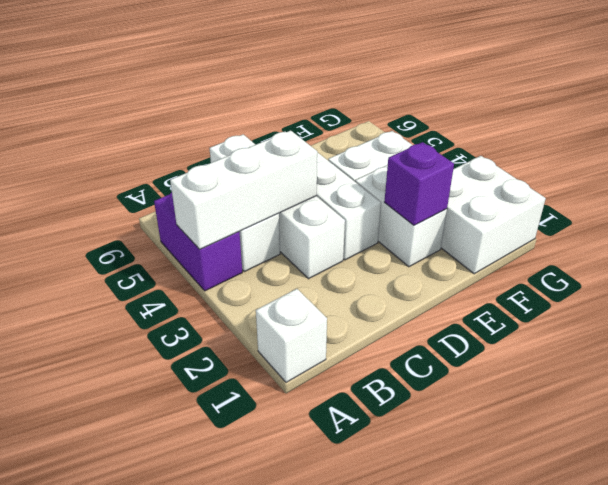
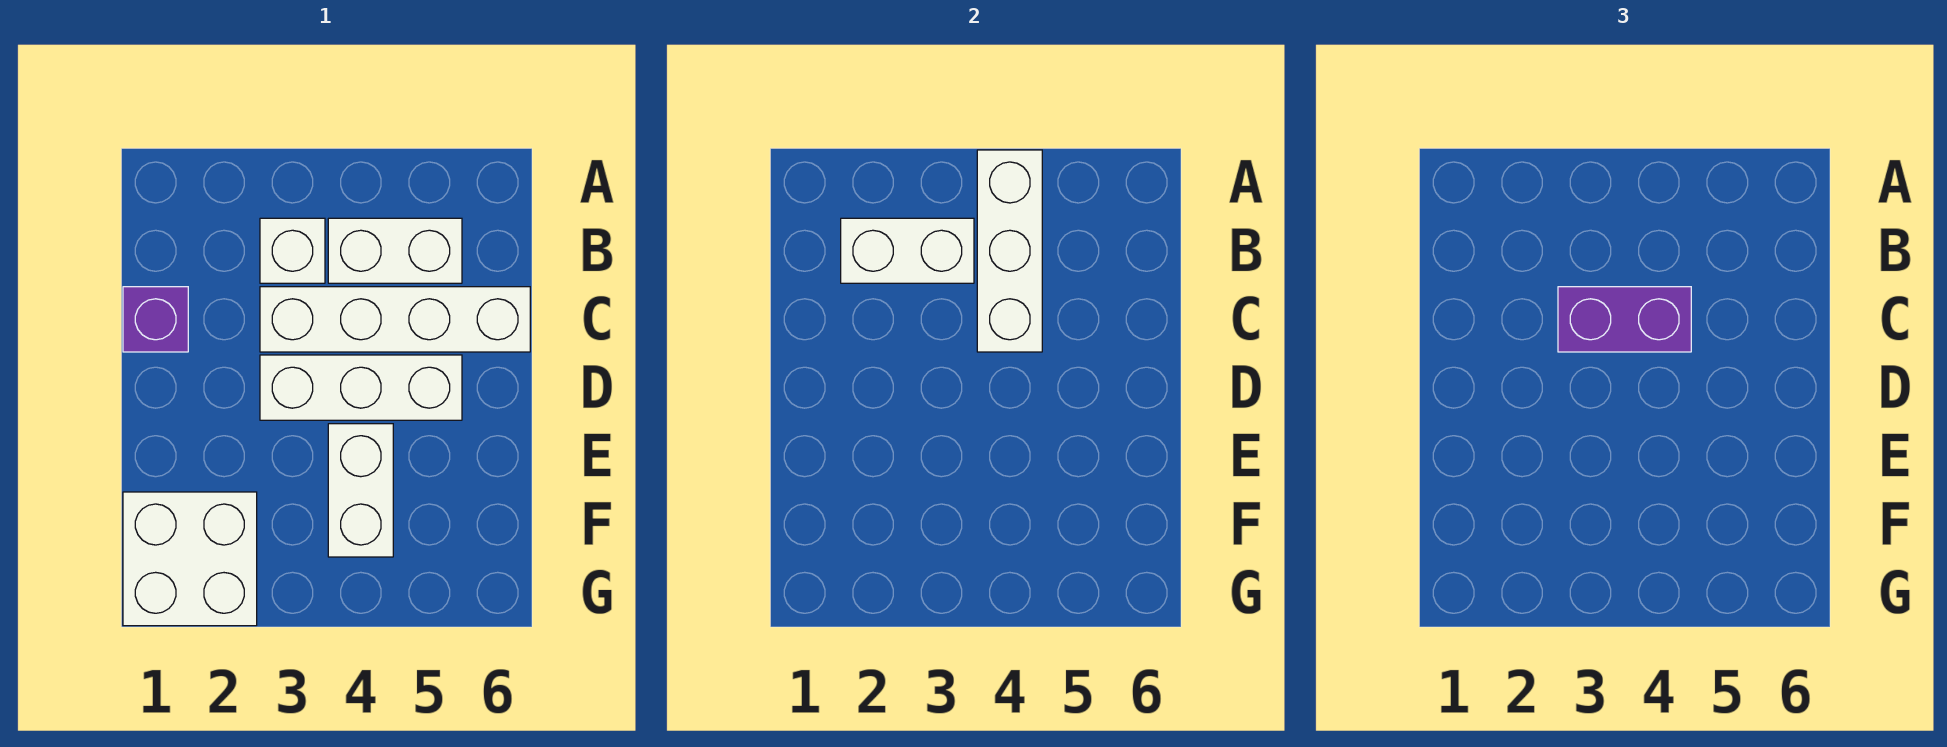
white brick A1 level 1 -> white brick B3 level 1
purple brick A4:A5 level 1 -> purple brick C3:C4 level 3
white brick E2:E3 level 1 -> white brick B2:B3 level 2
purple brick E2 level 2 -> purple brick C1 level 1

